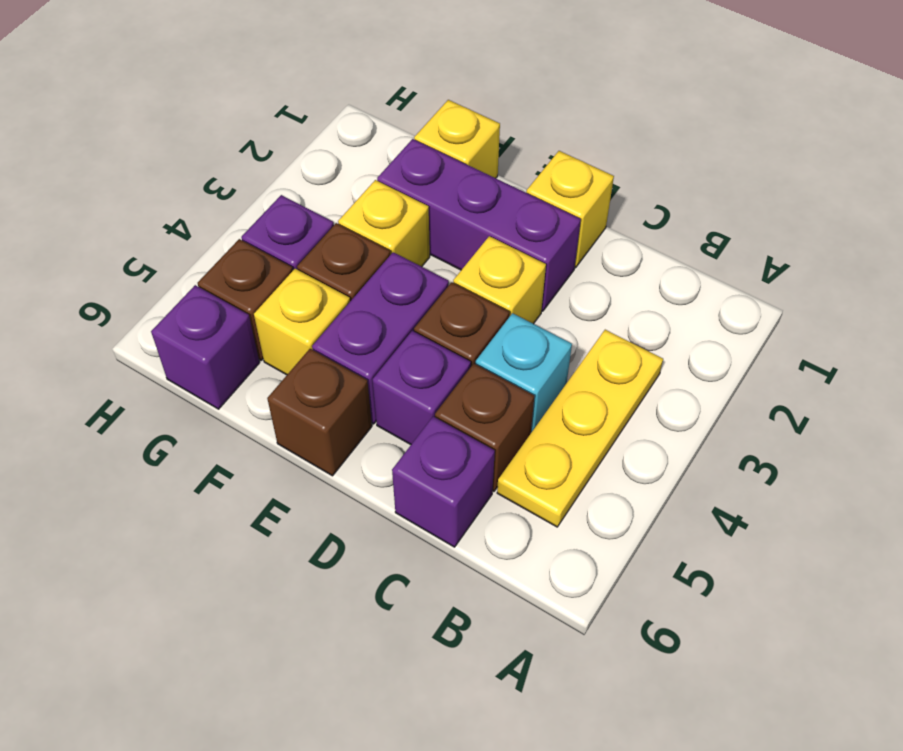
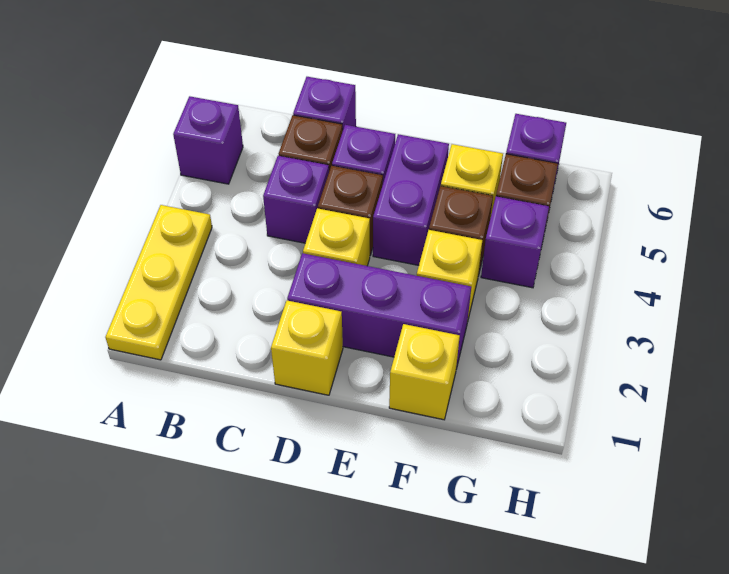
none -> purple brick A5 level 1
yellow plate B3:B5 level 1 -> yellow plate A1:A3 level 1
cyan brick C4 level 1 -> purple brick C4 level 1
brown brick E6 level 1 -> none

